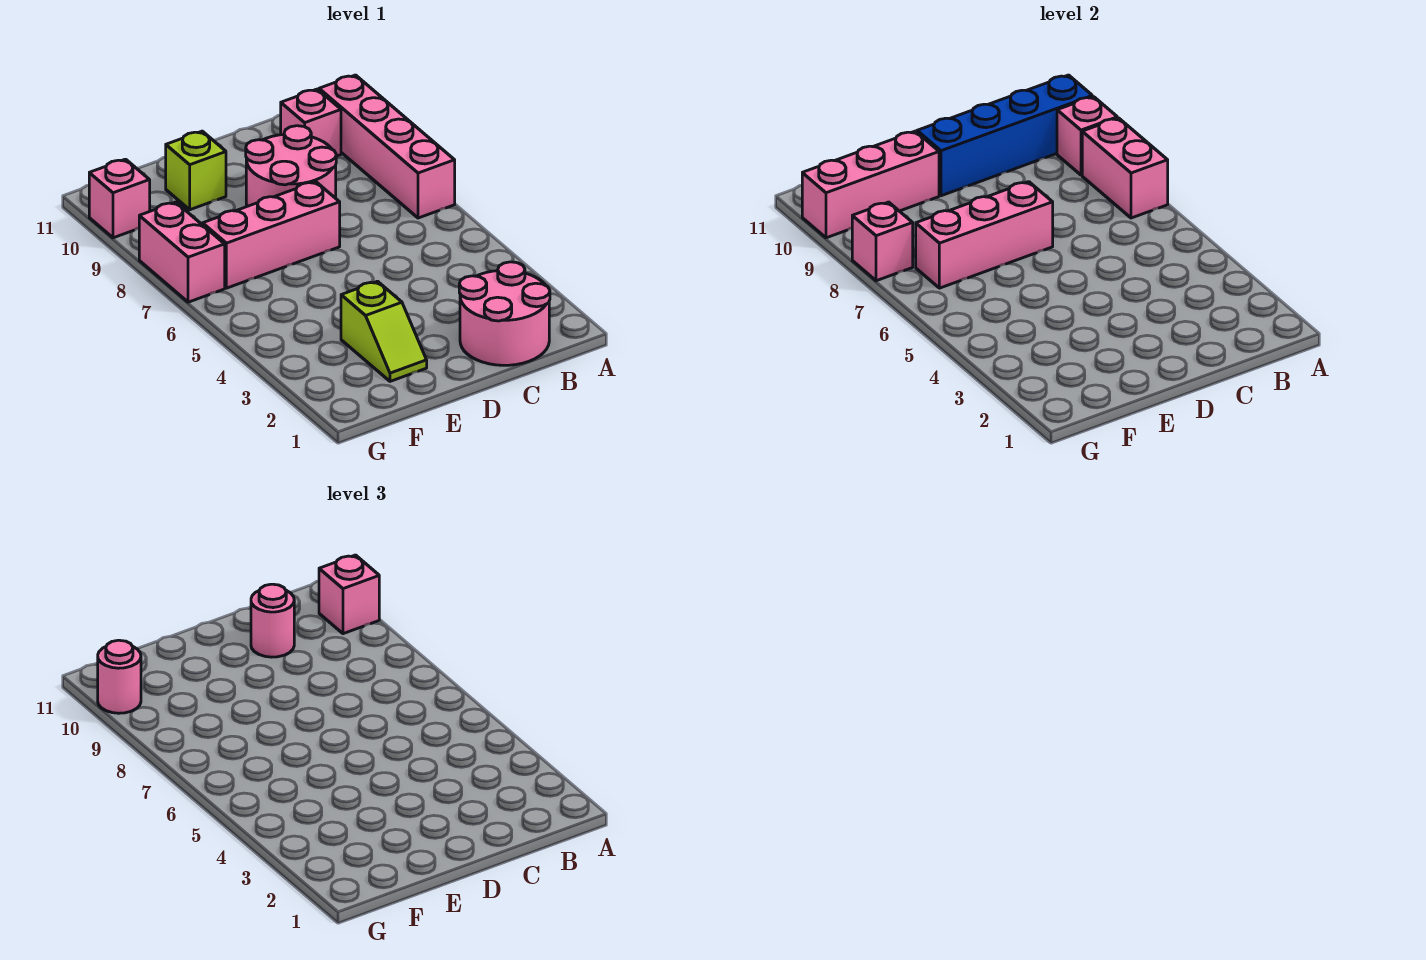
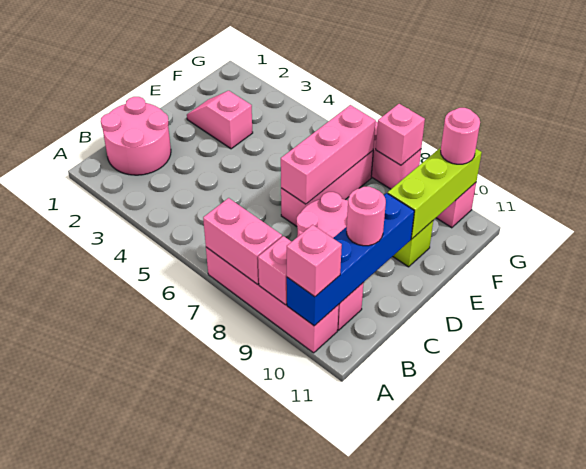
lime slope E2:E3 level 1 top 3 -> pink slope E2:E3 level 1 top 3
pink brick E10:G10 level 2 -> lime brick E10:G10 level 2

